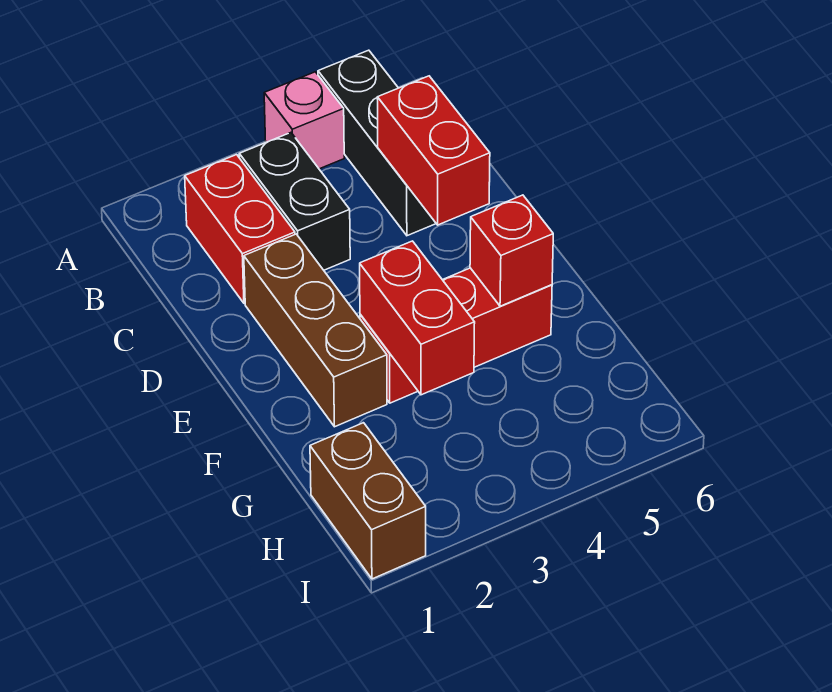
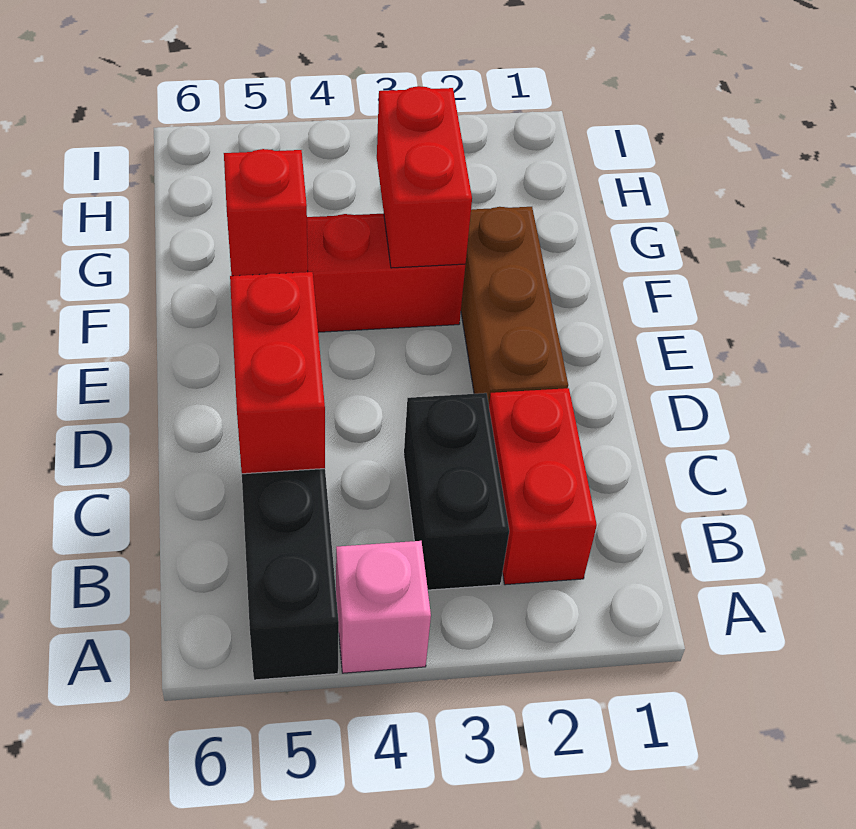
brown brick H1:I1 level 1 -> none

